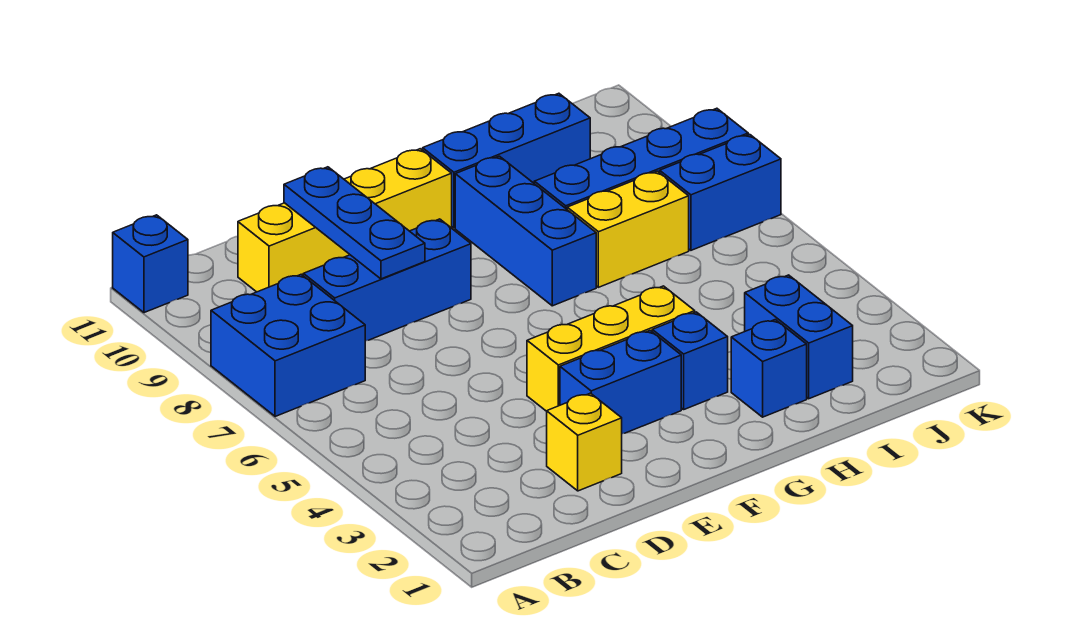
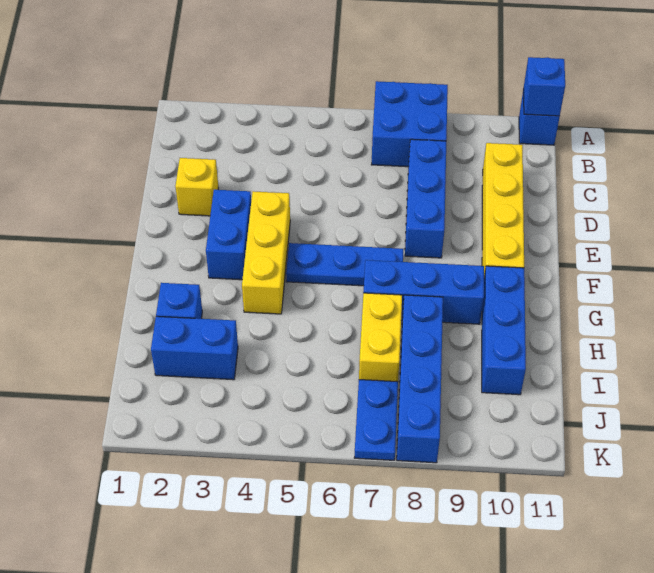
blue plate D8:D10 level 2 -> blue plate F5:F7 level 1
blue brick G3 level 1 -> blue brick A11 level 2
blue brick J7:K7 level 1 -> blue plate J7:K7 level 1

